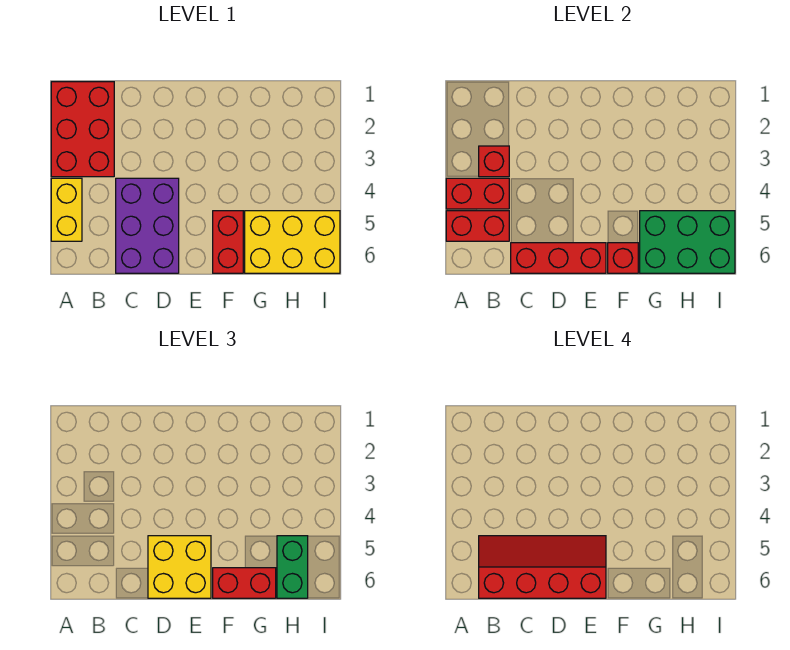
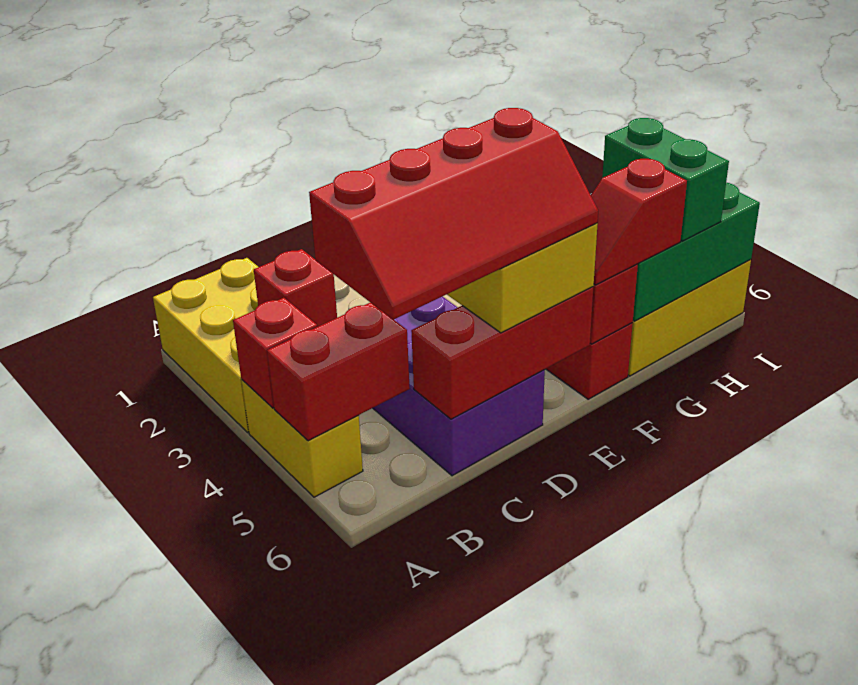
red brick A1:B3 level 1 -> yellow brick A1:B3 level 1
red brick A4:B4 level 2 -> red brick A4 level 2
red slope B5:E6 level 4 top 6 -> red slope B5:E6 level 4 top 5
red brick F6:G6 level 3 -> red slope F6:G6 level 3 top G

